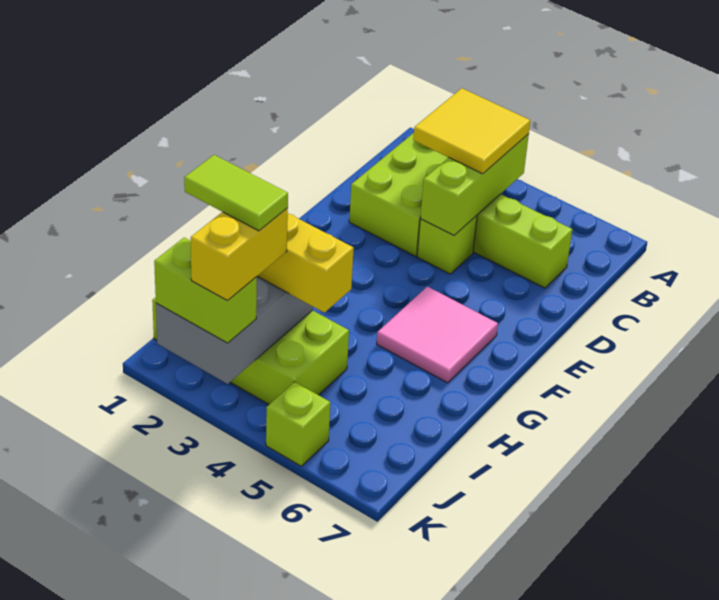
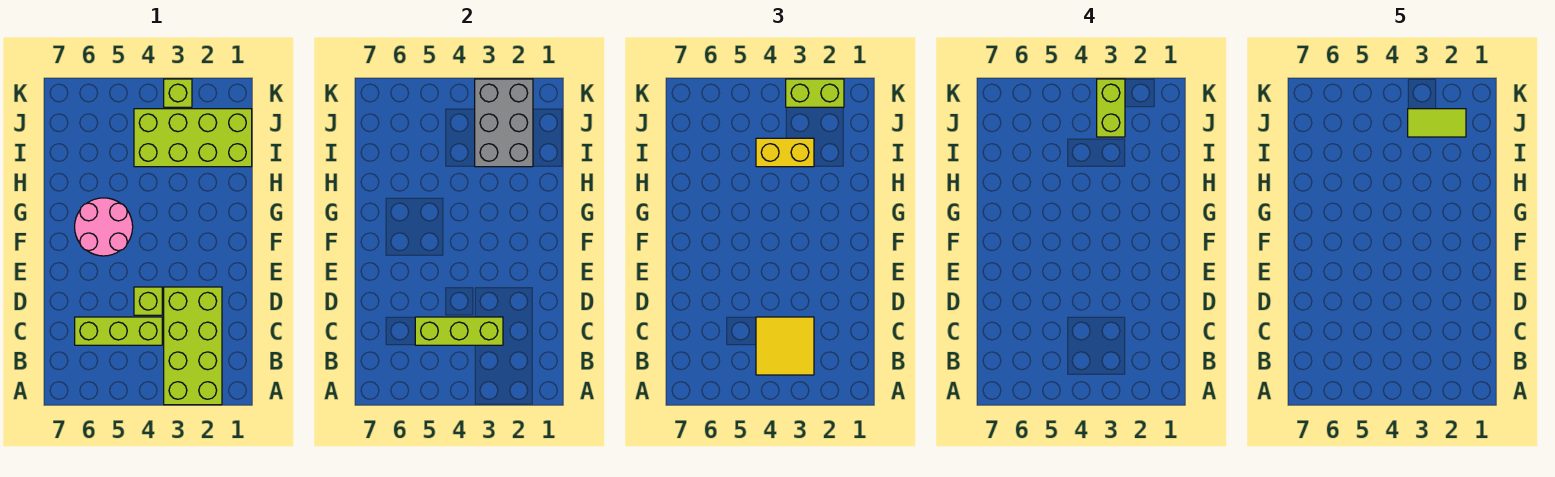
lime brick B4:D4 level 2 -> lime brick C3:C5 level 2
pink tile F5:G6 level 1 -> pink round brick F5:G6 level 1
yellow brick J3:K3 level 4 -> lime brick J3:K3 level 4
lime brick K5 level 1 -> lime brick K3 level 1

